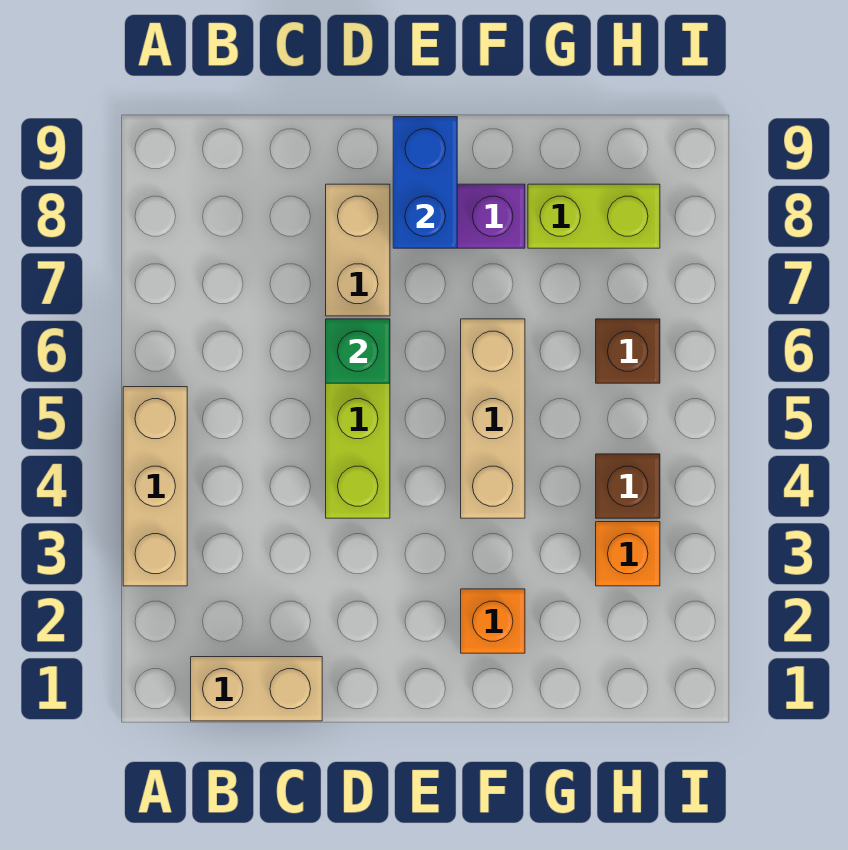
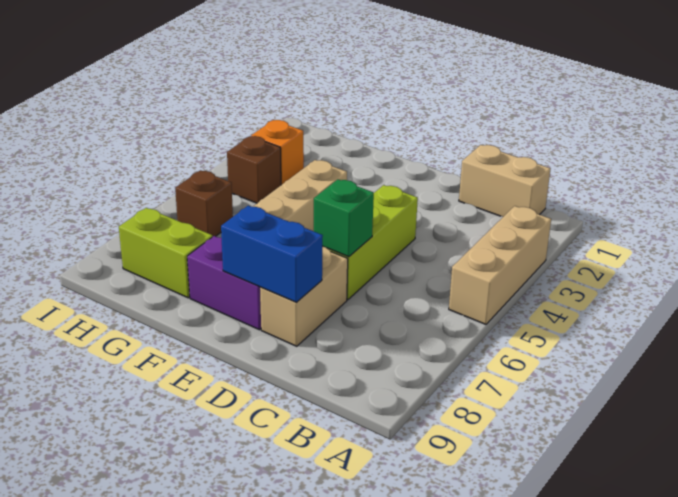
blue brick E8:E9 level 2 -> blue brick D8:E8 level 2
orange brick F2 level 1 -> none

